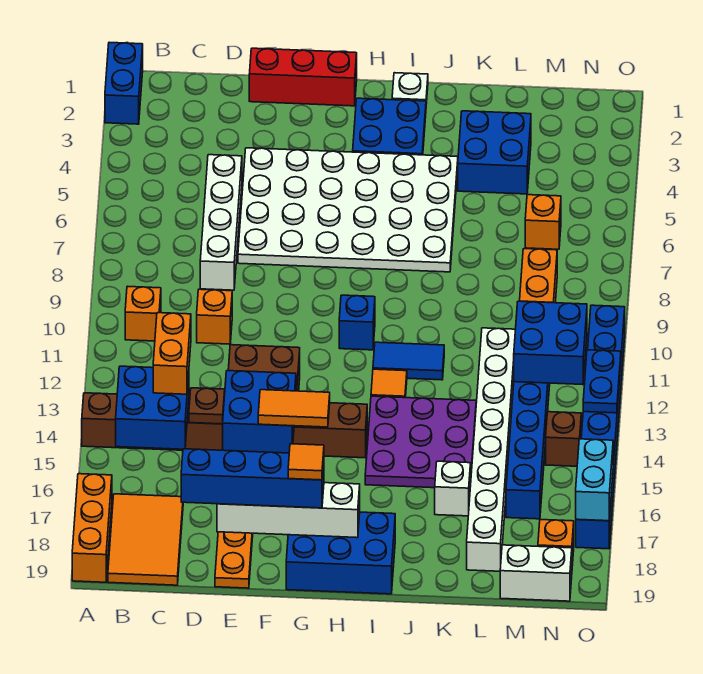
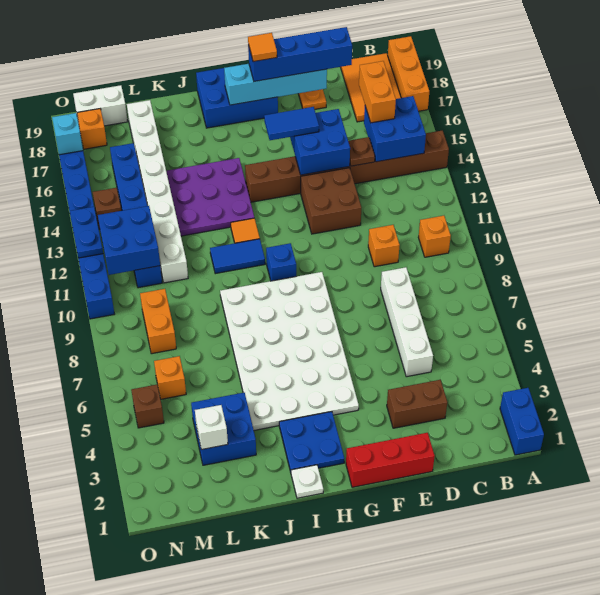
orange brick C13:C14 level 3 -> orange brick C15:C16 level 3
none -> brown brick D3:E3 level 1
white plate E4:J7 level 1 -> white plate G4:J9 level 1
white brick E18:H18 level 2 -> cyan brick E18:H18 level 2
orange tile F15:G15 level 3 -> blue tile F15:G15 level 3
white brick K16 level 1 -> white brick L3 level 2
none -> brown brick N5 level 1
cyan brick O16:O17 level 2 -> cyan brick O17 level 2

